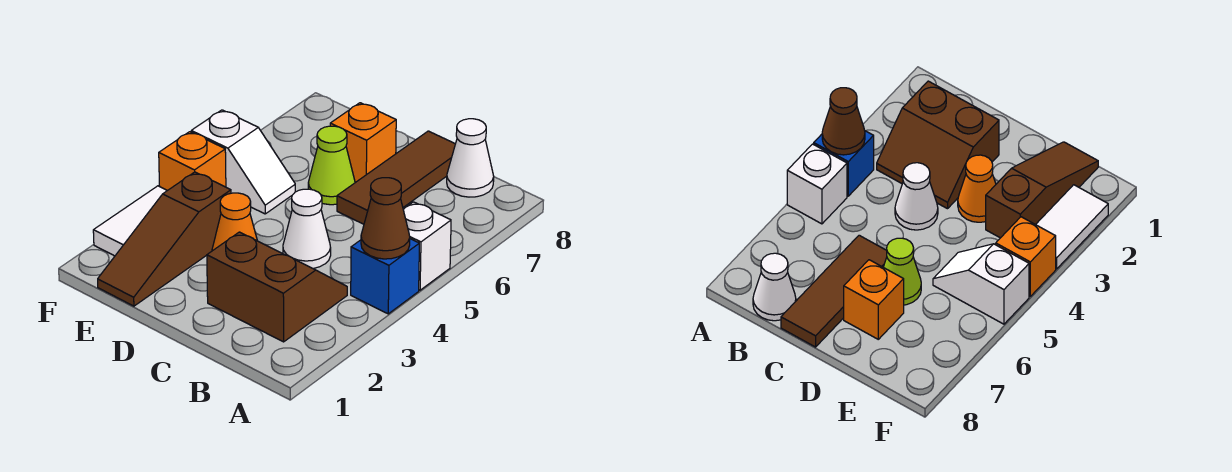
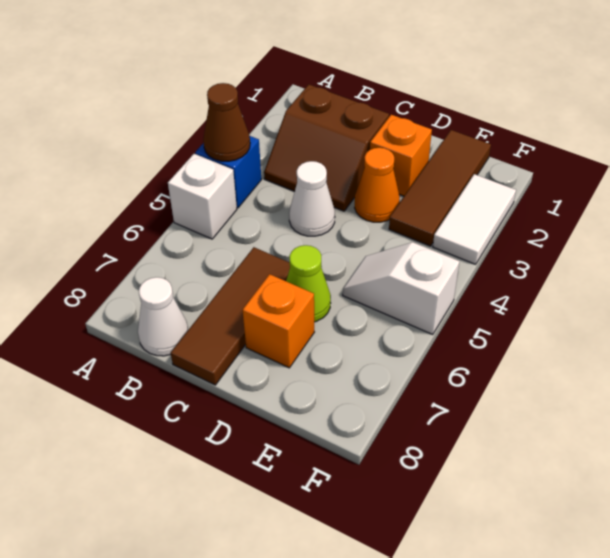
brown slope E1:E3 level 1 top 3 -> brown tile E1:E3 level 1
orange brick F4 level 1 -> orange brick D2 level 1

